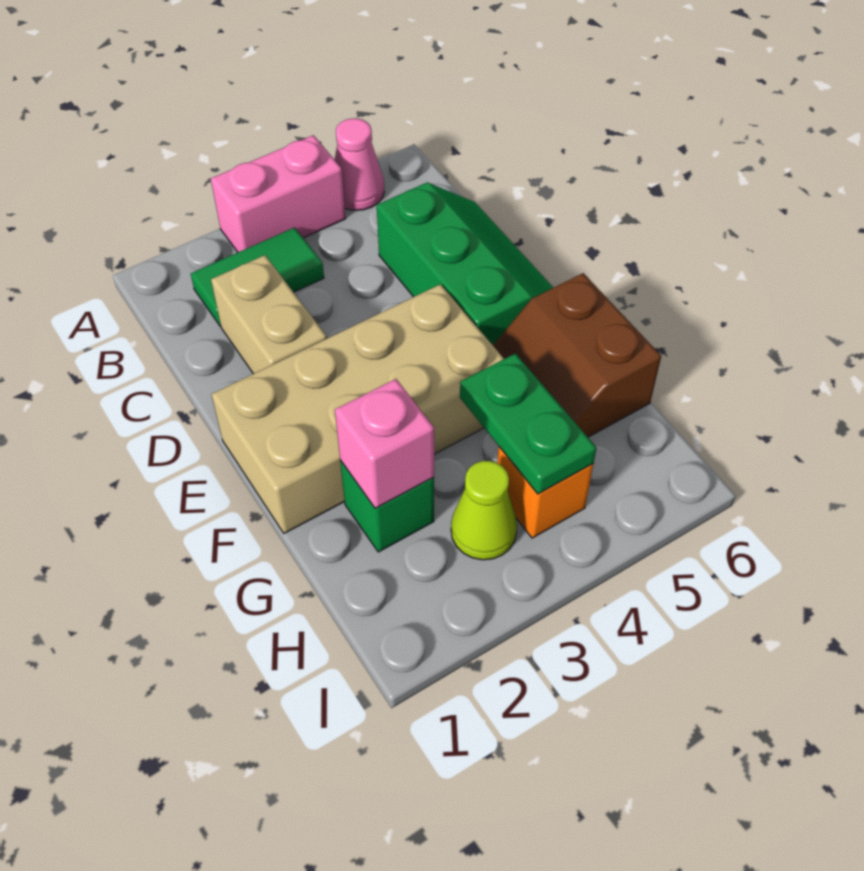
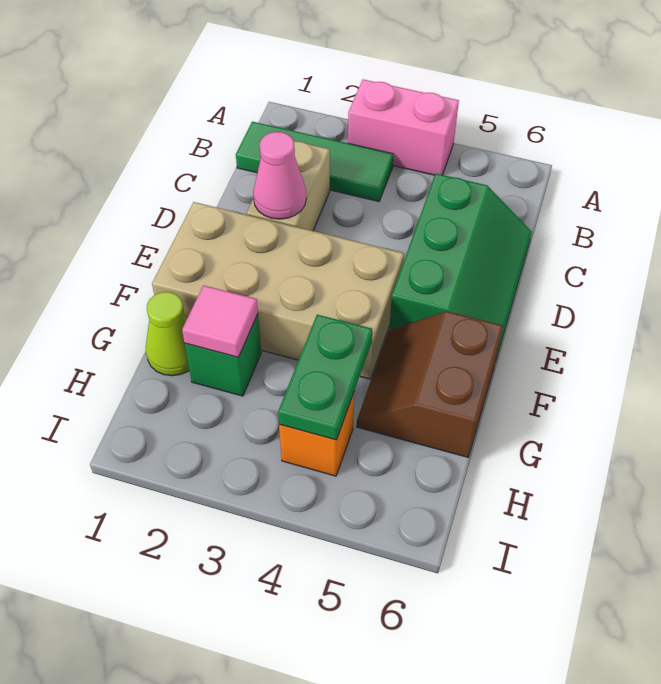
pink cone A5 level 1 -> pink cone D2 level 2
green tile B2:B3 level 1 -> green tile B1:B3 level 1
pink brick G2 level 2 -> pink tile G2 level 2
lime cone H3 level 1 -> lime cone G1 level 1

